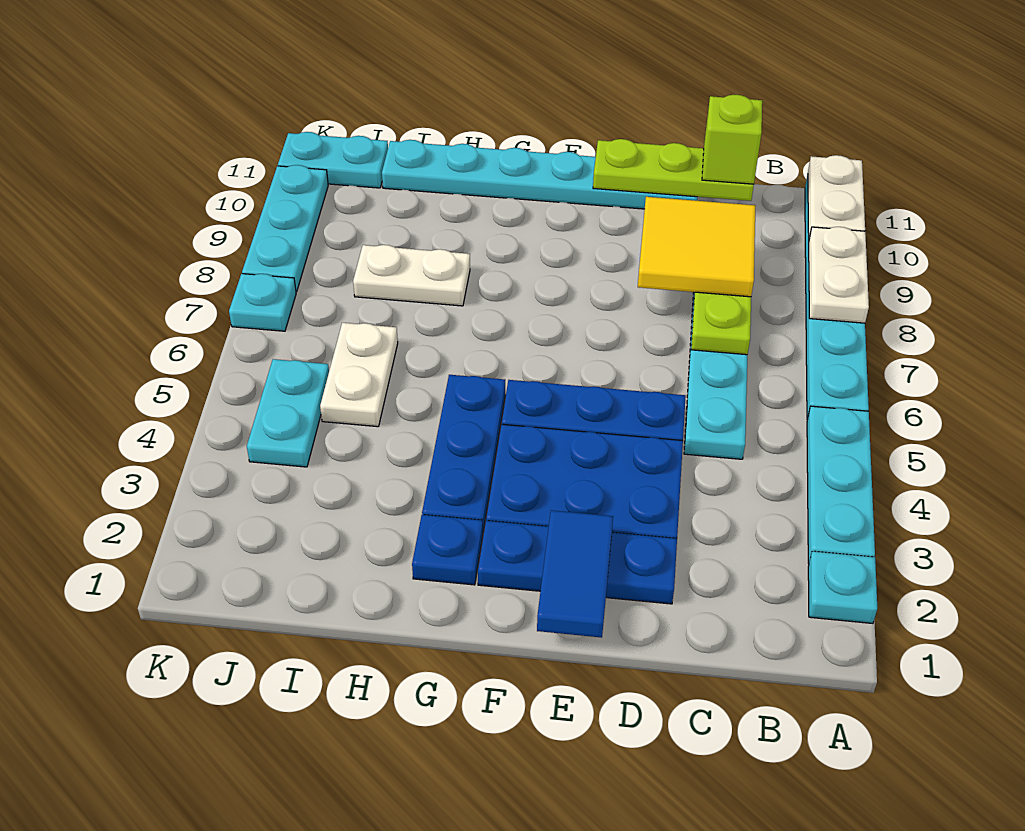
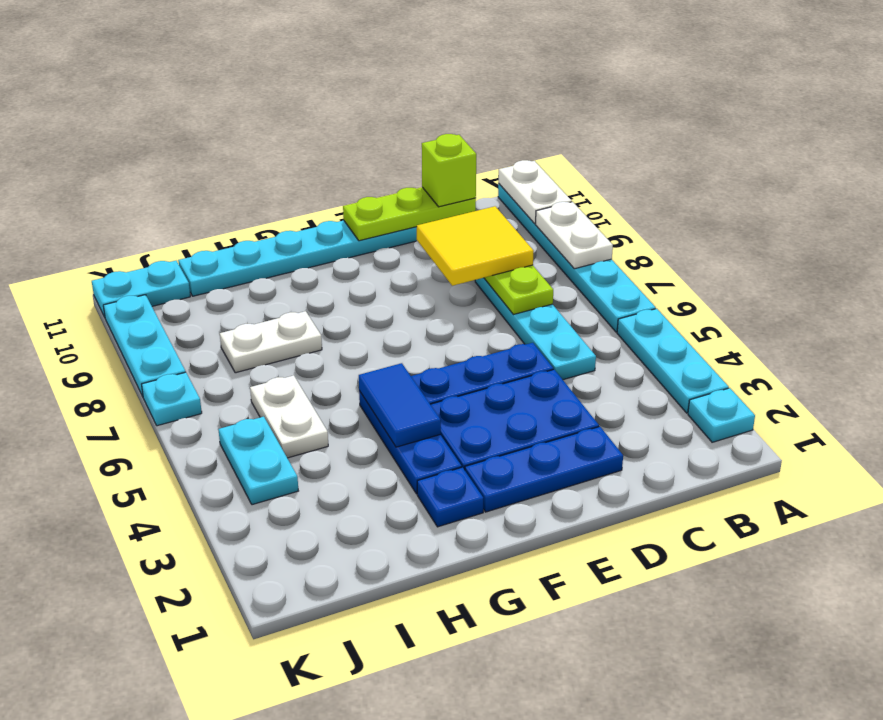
blue tile E1:E2 level 2 -> blue tile G4:G5 level 2

